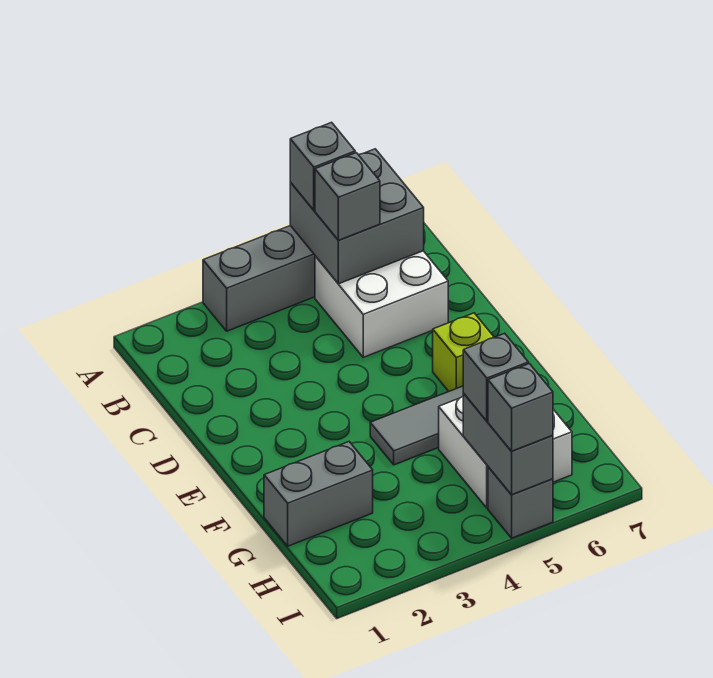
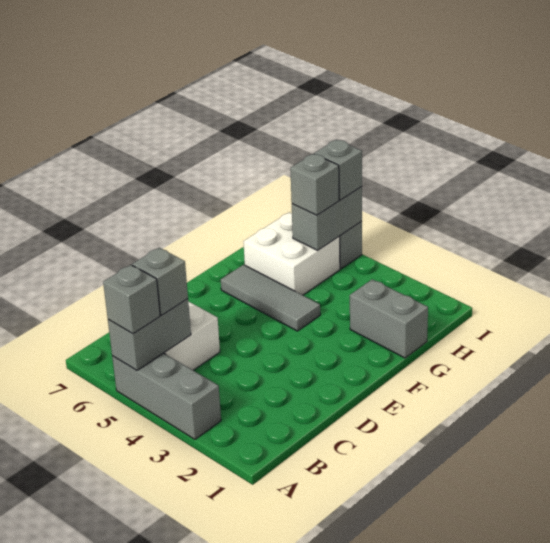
grey brick A5:B6 level 2 -> grey brick A5:B5 level 2
lime brick E6 level 1 -> none

